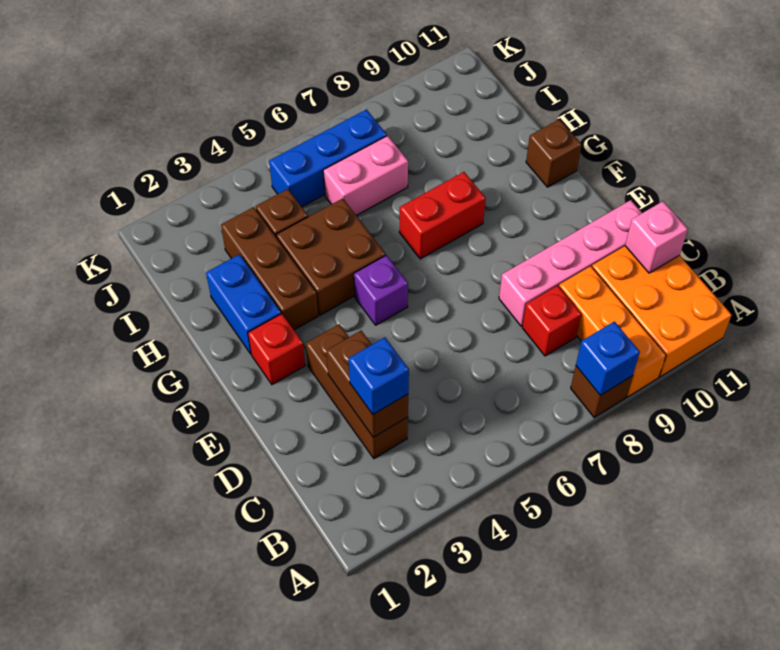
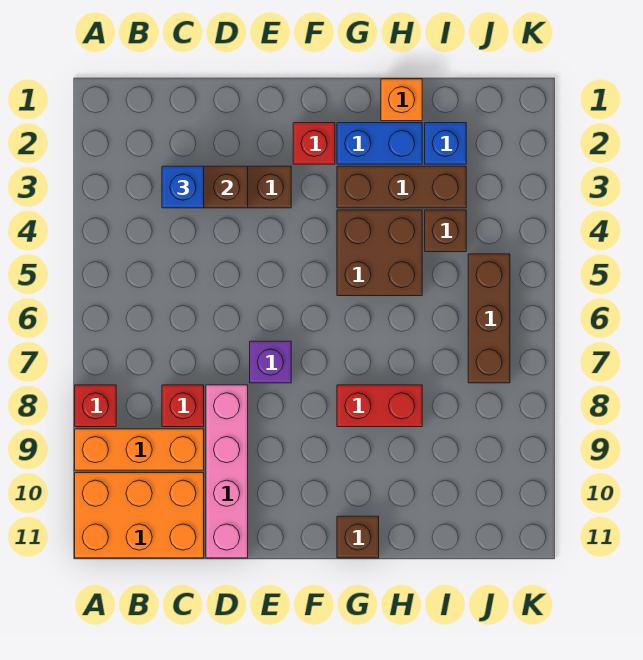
brown brick A8 level 1 -> red brick A8 level 1
blue brick A8 level 2 -> blue brick I2 level 1
pink brick C11 level 2 -> none
purple brick F5 level 1 -> purple brick E7 level 1
red brick G7:G8 level 1 -> red brick G8:H8 level 1
none -> orange brick H1 level 1
pink brick I6:I7 level 1 -> none
blue brick J5:J7 level 1 -> brown brick J5:J7 level 1

